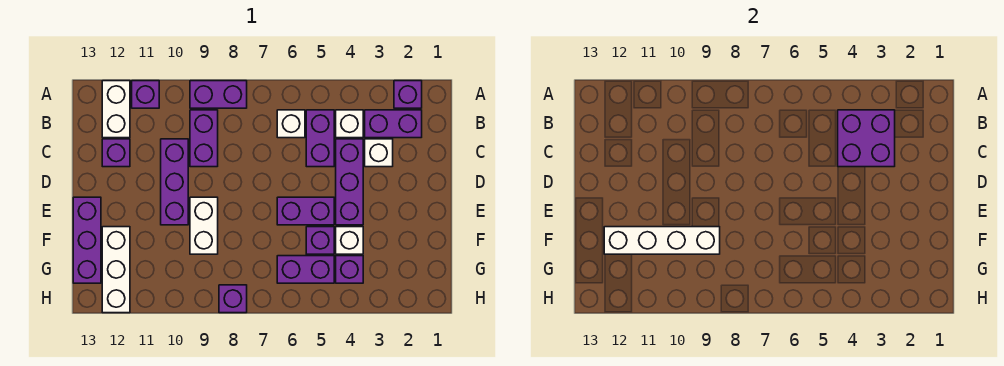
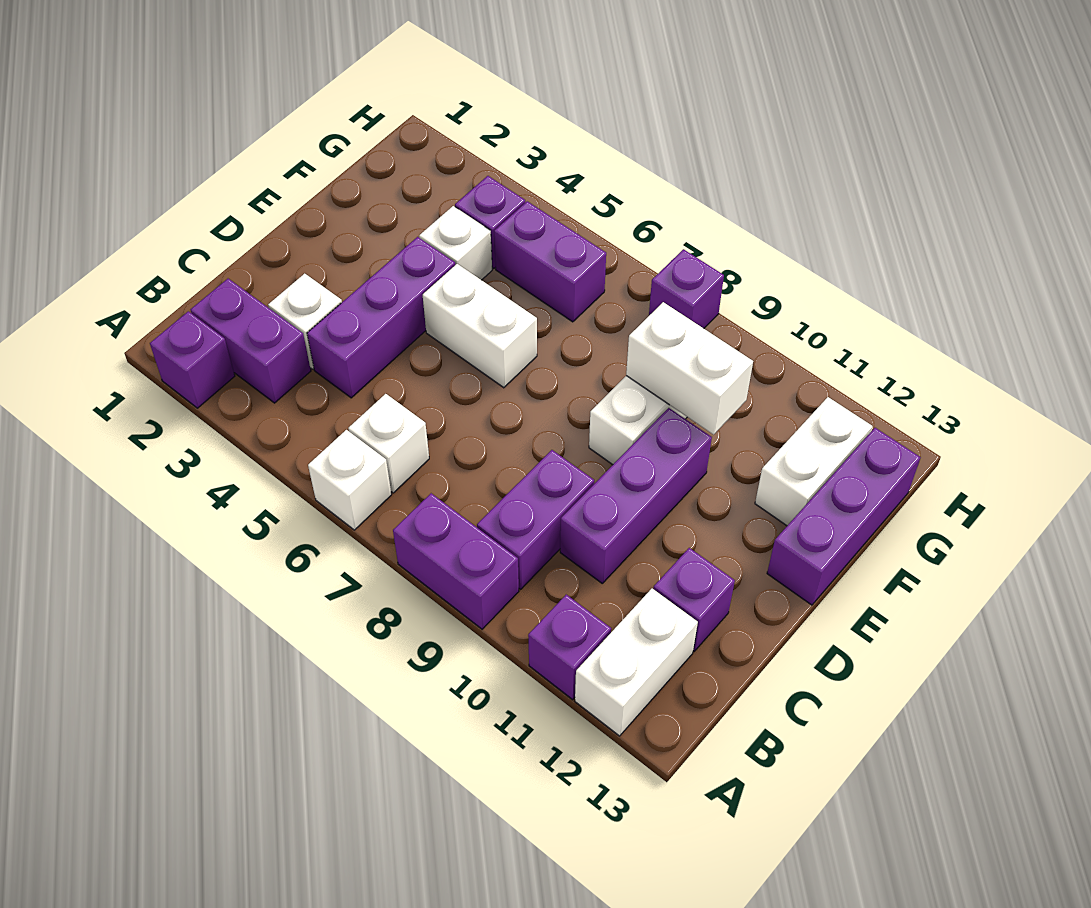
purple brick B3:C4 level 2 -> none
white brick B4 level 1 -> white brick A6 level 1
purple brick B5:C5 level 1 -> none
purple brick E5:E6 level 1 -> white brick E5:E6 level 1
purple brick F5 level 1 -> none
white brick F9:F12 level 2 -> white brick F9:F10 level 2
white brick F12:H12 level 1 -> white brick F12:G12 level 1

